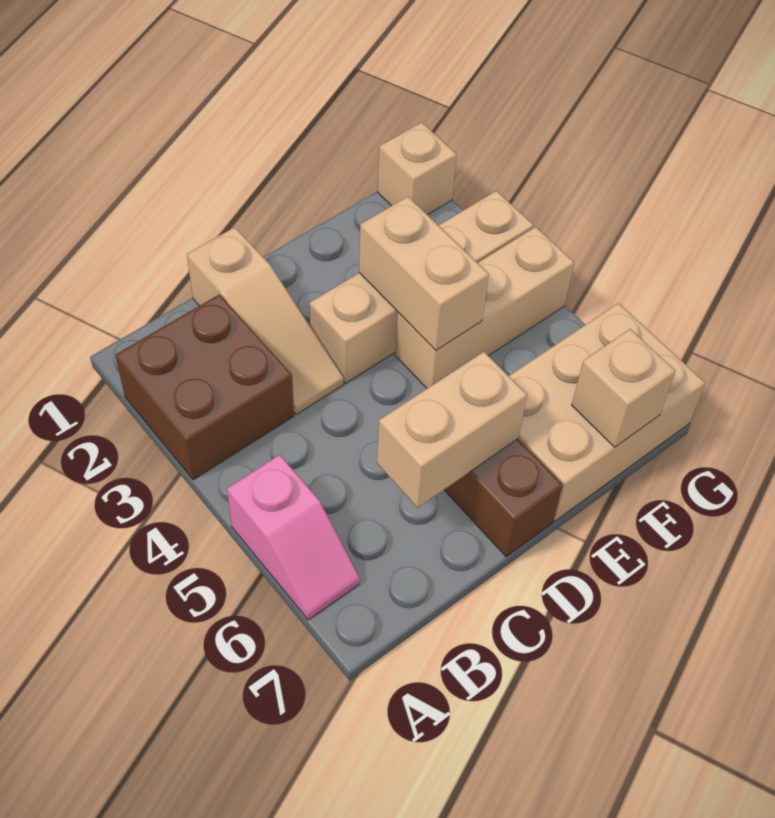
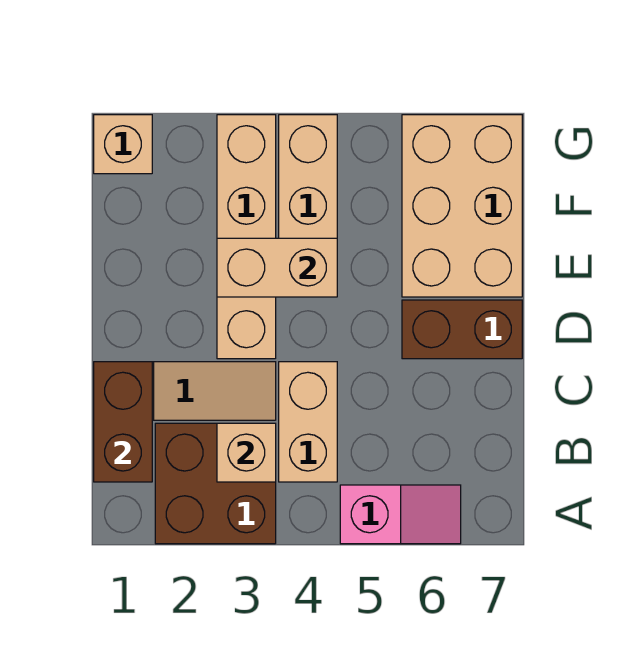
none -> brown brick B1:C1 level 2
tan brick C6:D6 level 2 -> tan brick B4:C4 level 1
tan brick F7 level 2 -> tan brick B3 level 2

